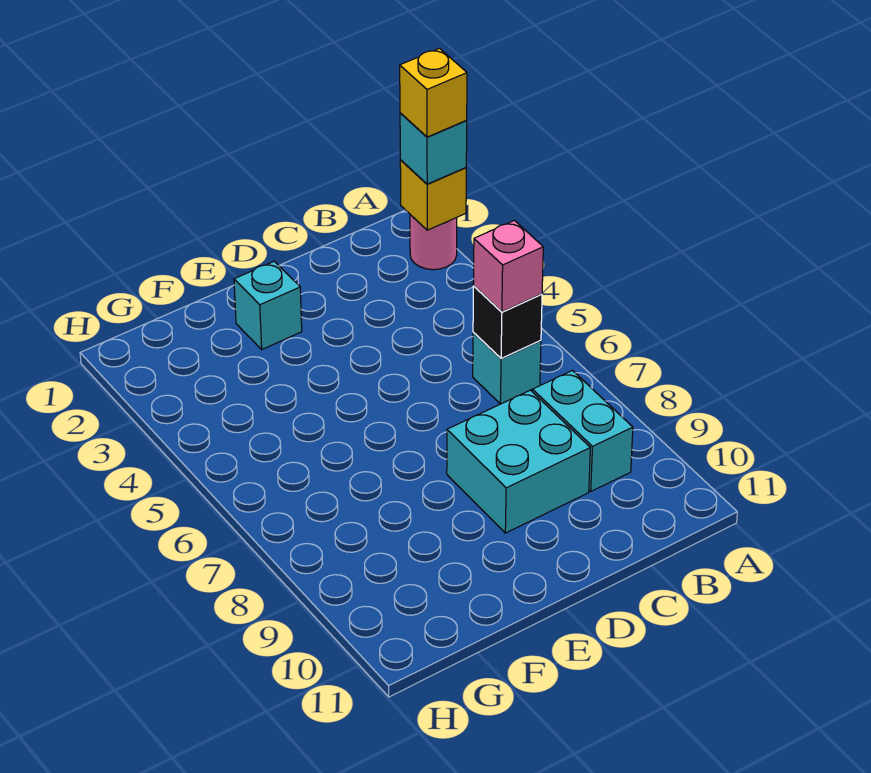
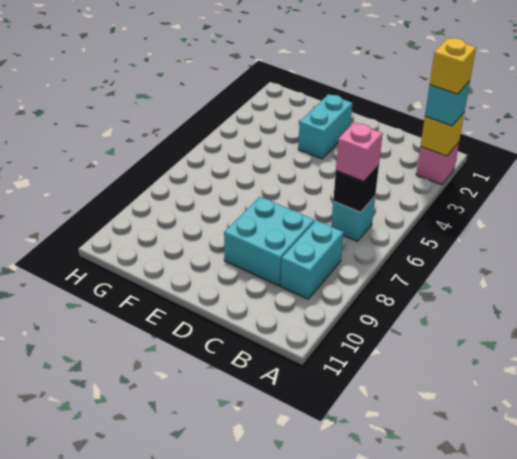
pink round brick A2 level 1 -> pink brick A2 level 1
cyan brick E2 level 1 -> cyan brick E2:E3 level 1

